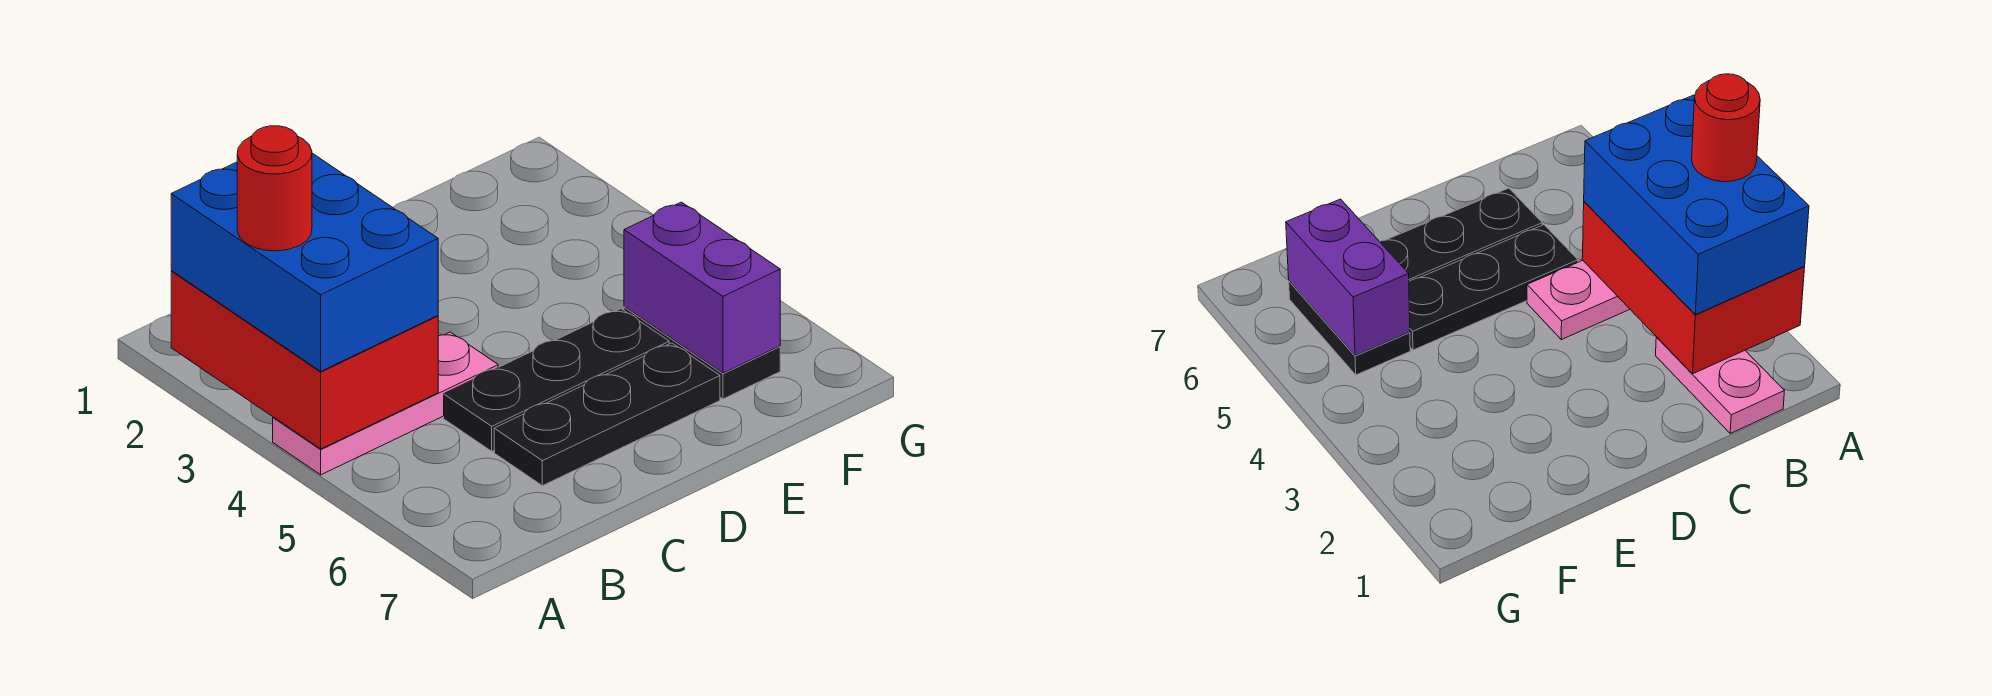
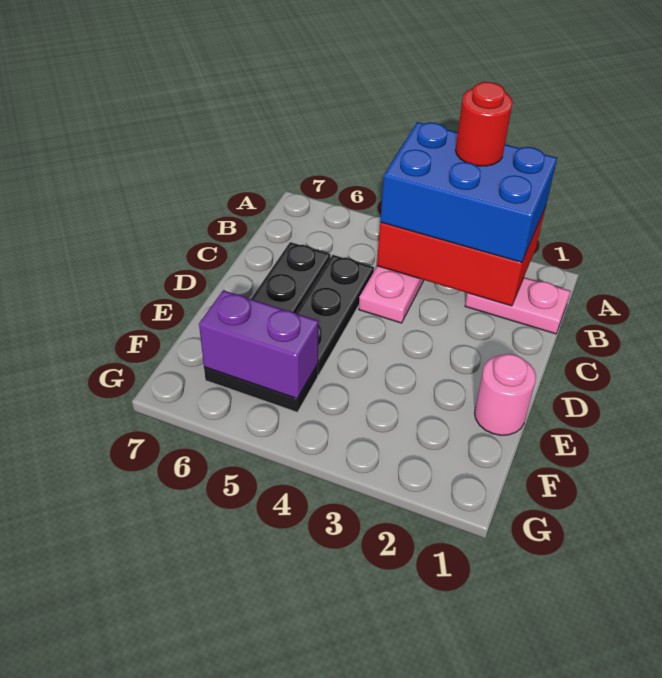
none -> pink round brick E1 level 1

